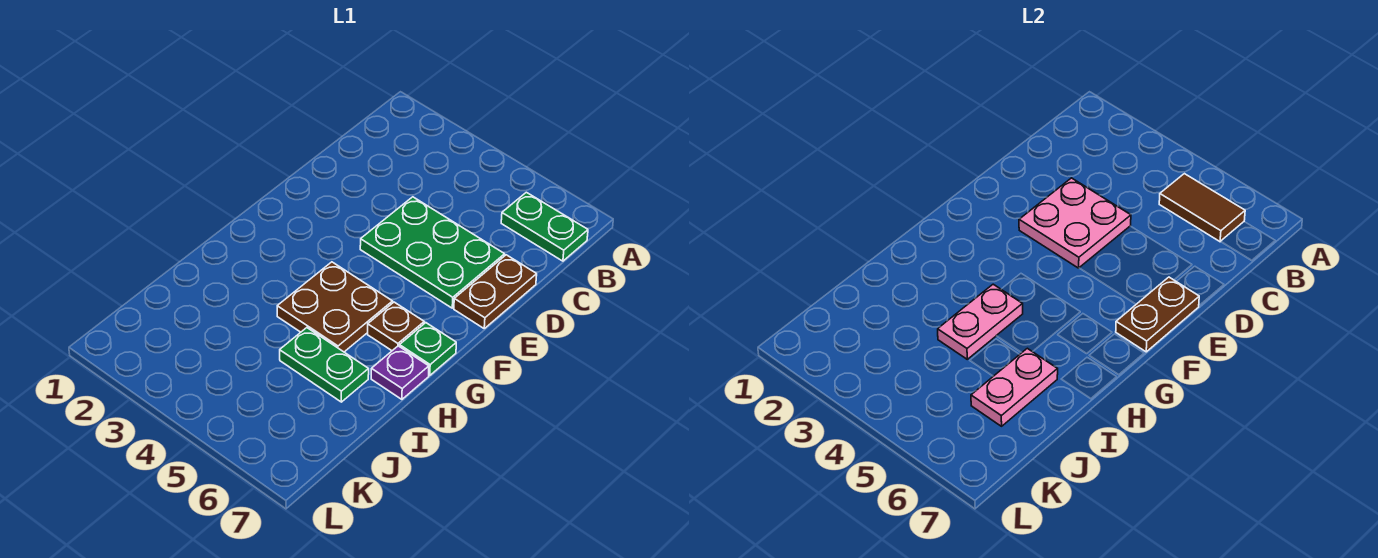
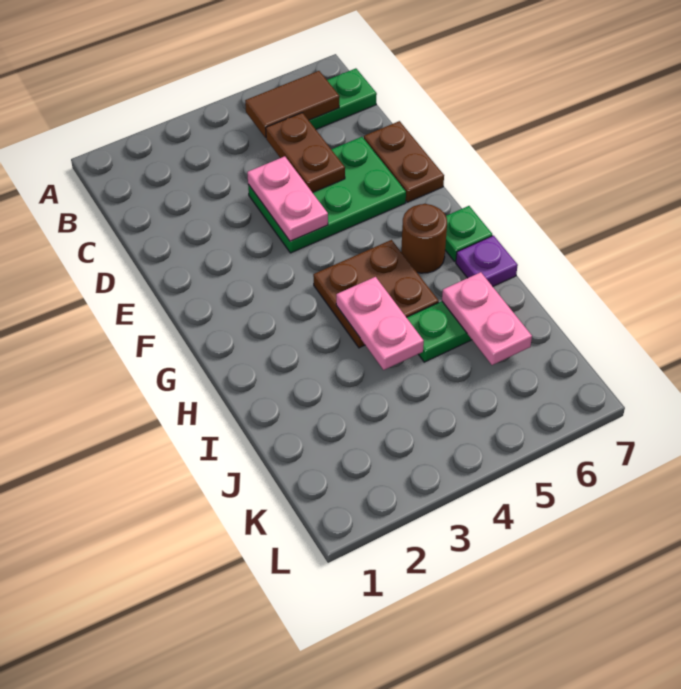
pink plate D3:E4 level 2 -> pink plate D4:E4 level 2
brown plate E7:F7 level 2 -> brown plate C5:D5 level 2
brown plate G6 level 1 -> brown round brick G6 level 1

